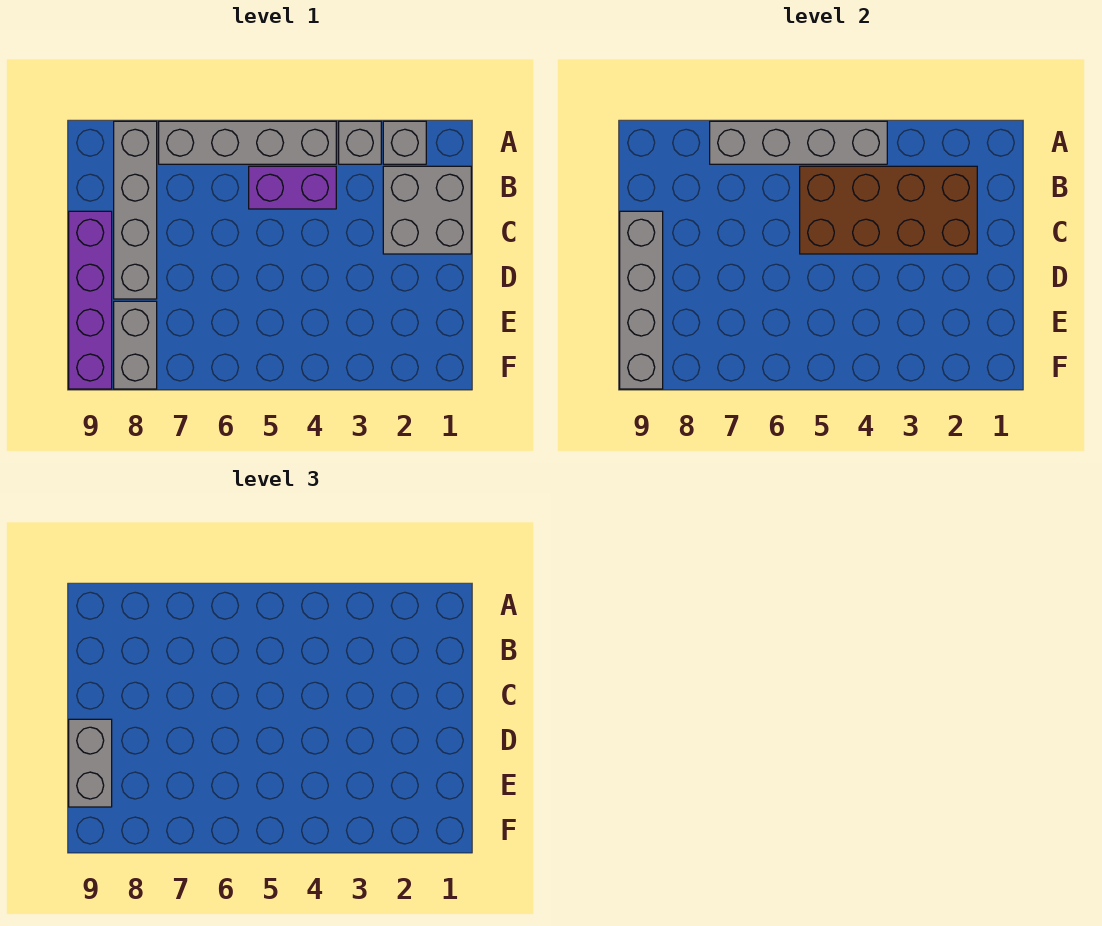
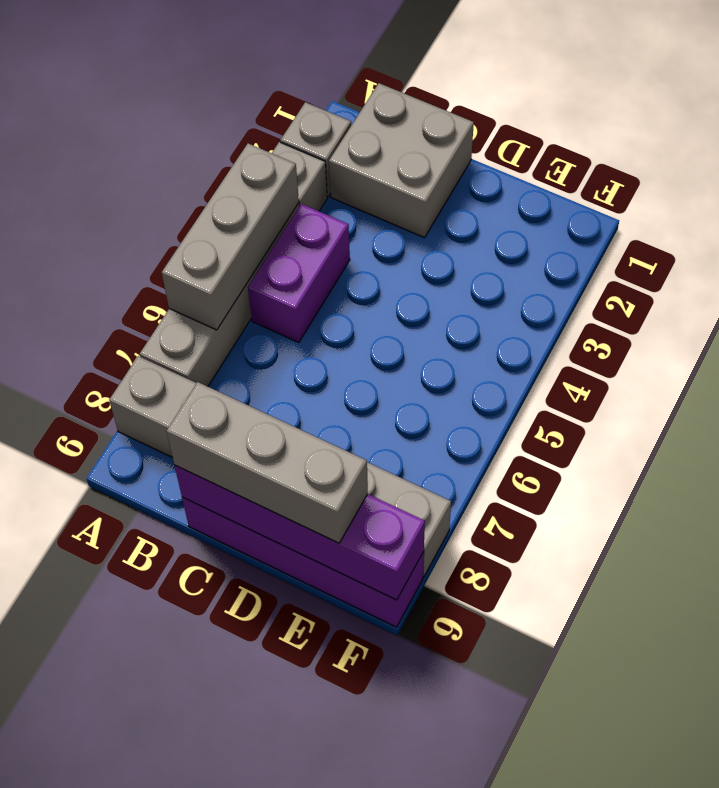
grey brick A4:A7 level 2 -> grey brick A4:A6 level 2
brown brick B2:C5 level 2 -> none
grey brick C9:F9 level 2 -> purple brick C9:F9 level 2
grey brick D9:E9 level 3 -> grey brick C9:E9 level 3

